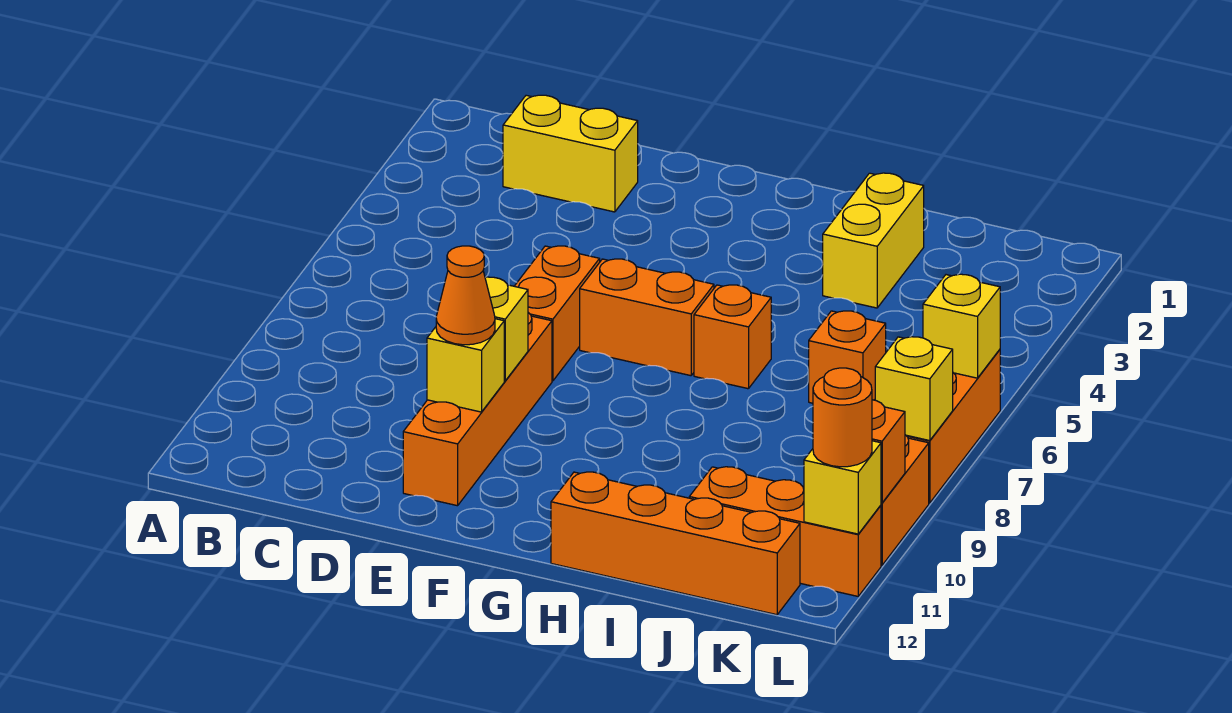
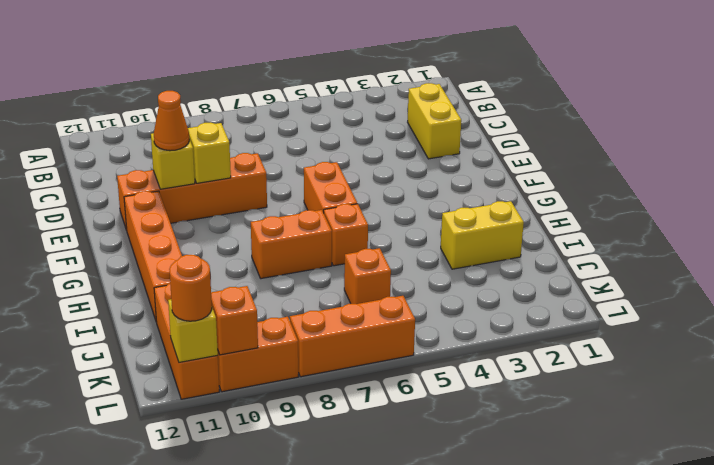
orange brick E6:E7 level 1 -> orange brick H7:H8 level 1
orange brick H12:K12 level 1 -> orange brick F11:I11 level 1
yellow brick L6 level 2 -> none
yellow brick L8 level 2 -> none

